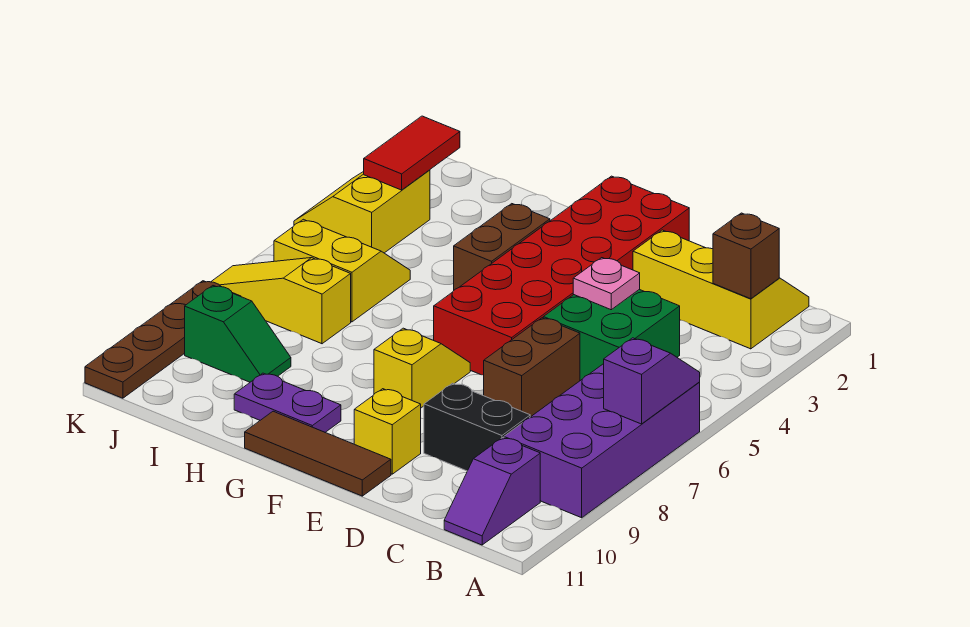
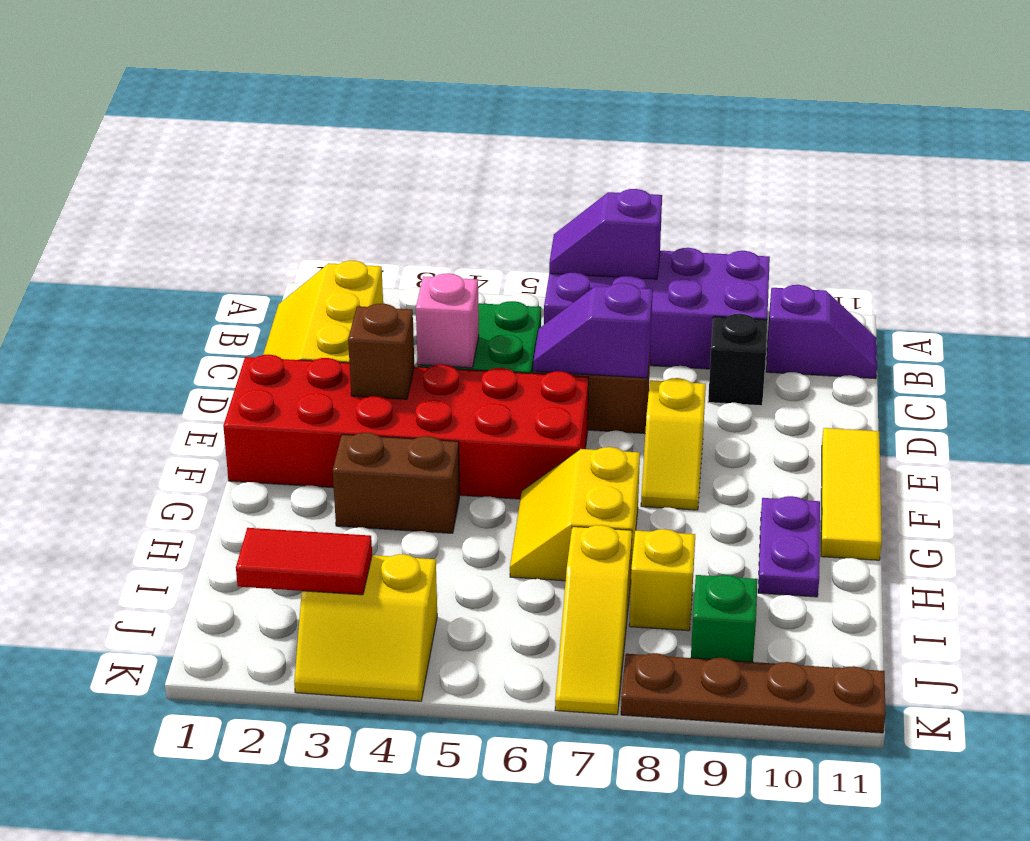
brown brick B2 level 2 -> brown brick E3 level 2
black brick C9:D9 level 1 -> black brick C9 level 1
pink plate D4 level 2 -> pink brick D4 level 2
none -> purple slope D6:D7 level 2 top 7
yellow brick E10 level 1 -> yellow brick I8 level 1
brown tile E11:G11 level 1 -> yellow tile E11:G11 level 1
yellow slope F7:F8 level 1 top 8 -> yellow slope E8:F8 level 1 top E
yellow slope I5:J6 level 1 top 6 -> yellow slope G6:H7 level 1 top 7

